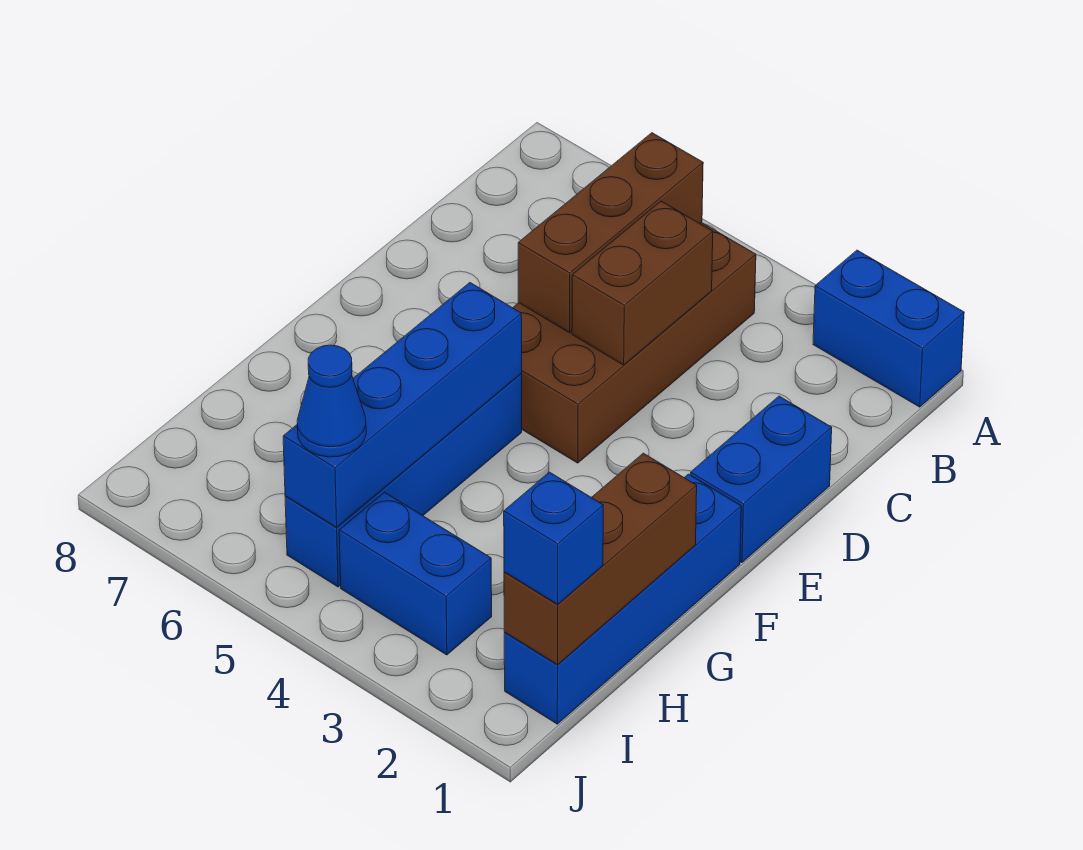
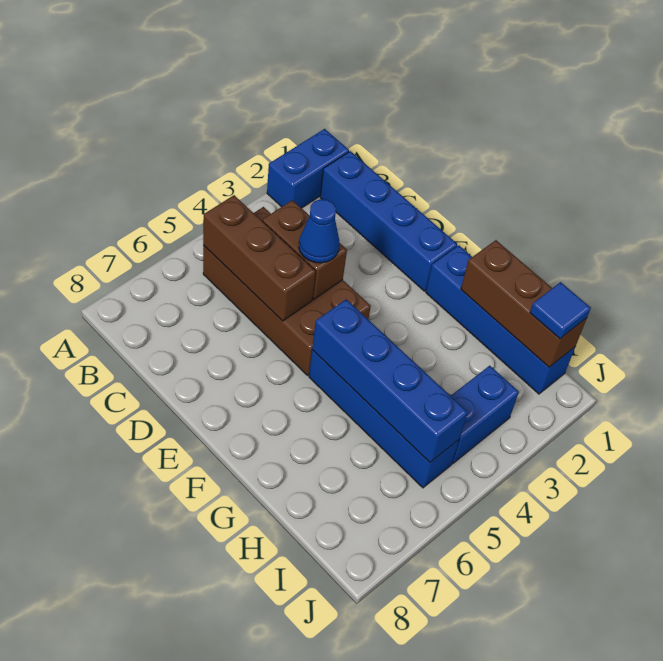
blue brick D1:E1 level 1 -> blue brick B1:E1 level 1
blue brick I1 level 3 -> blue tile I1 level 3
blue cone I5 level 3 -> blue cone D4 level 3

